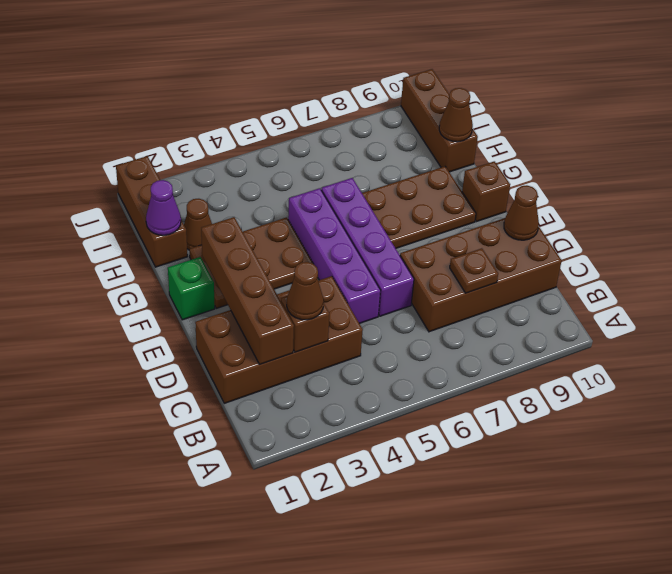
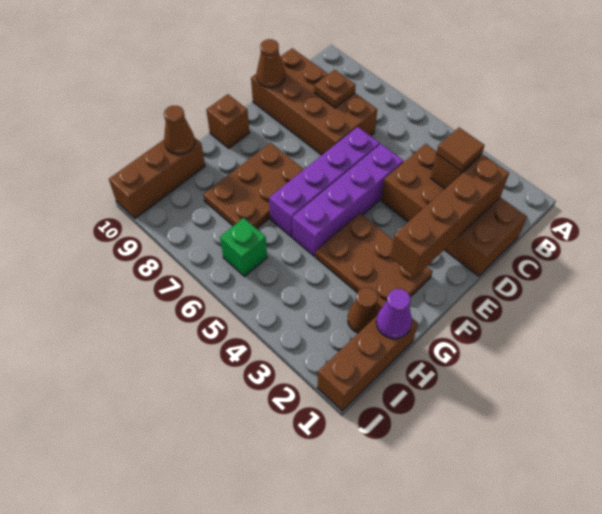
brown cone C3 level 3 -> brown tile C3 level 3
green brick F1 level 1 -> green brick I6 level 1
brown plate F7:G9 level 1 -> brown plate F7:H8 level 1

